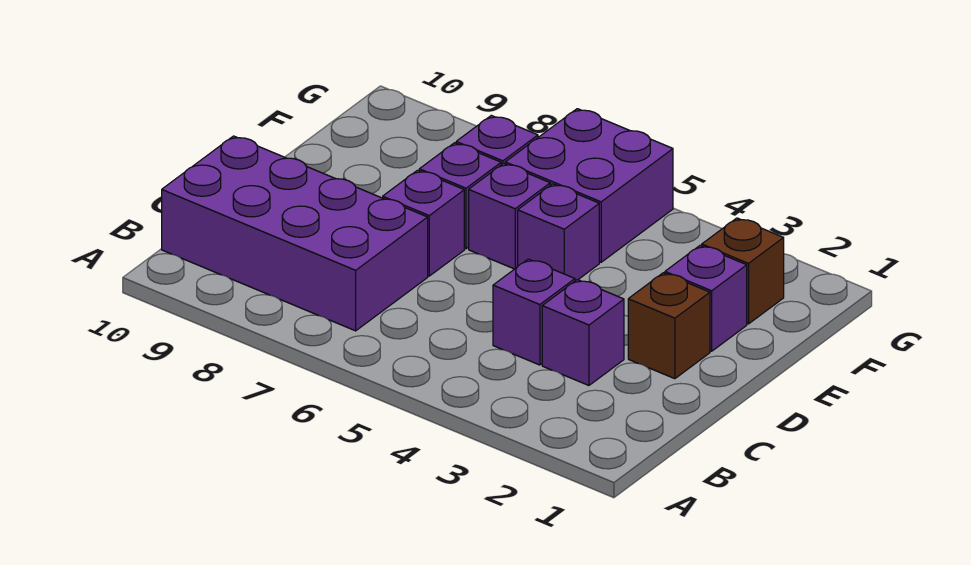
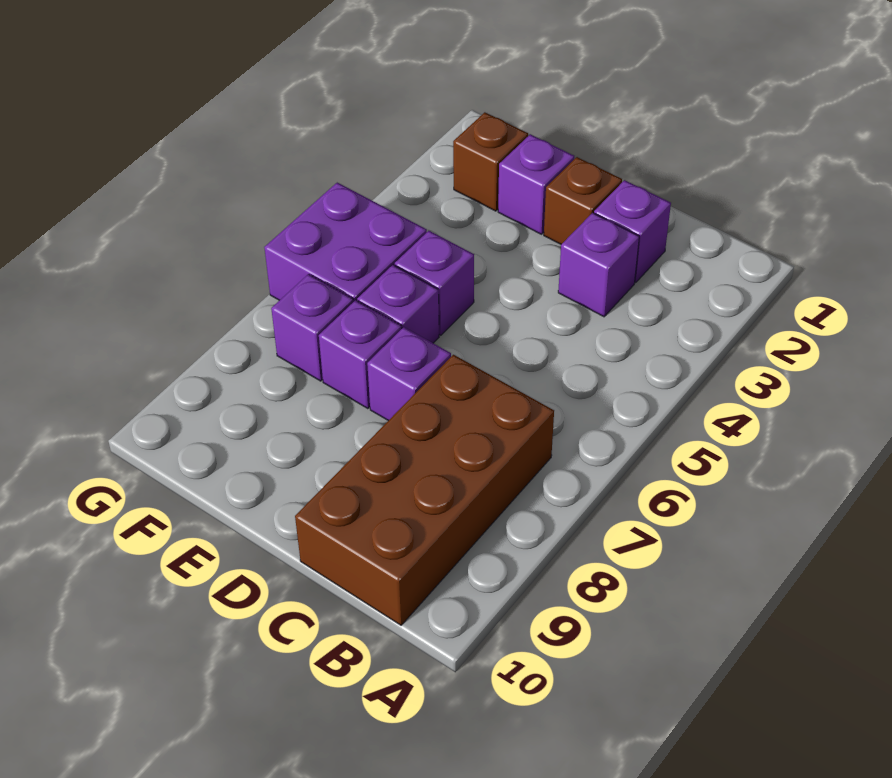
purple brick B7:C10 level 1 -> brown brick B7:C10 level 1
purple brick C4 level 1 -> purple brick C2 level 1

